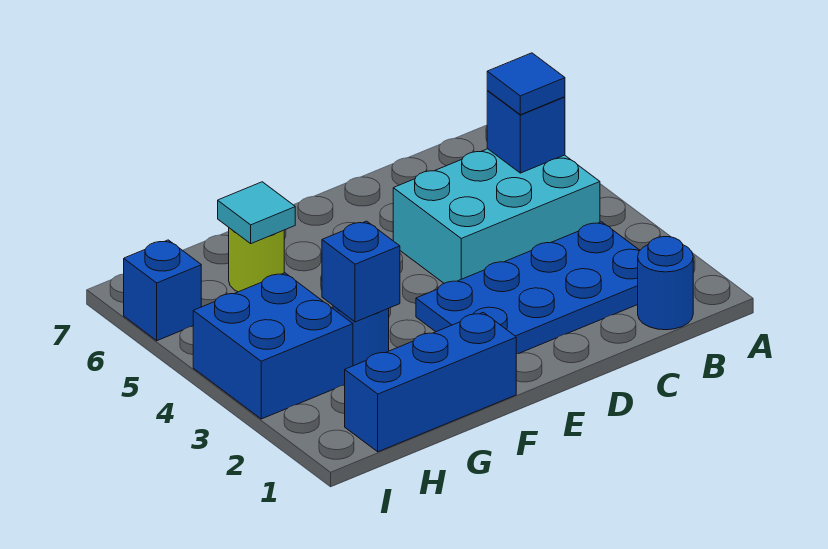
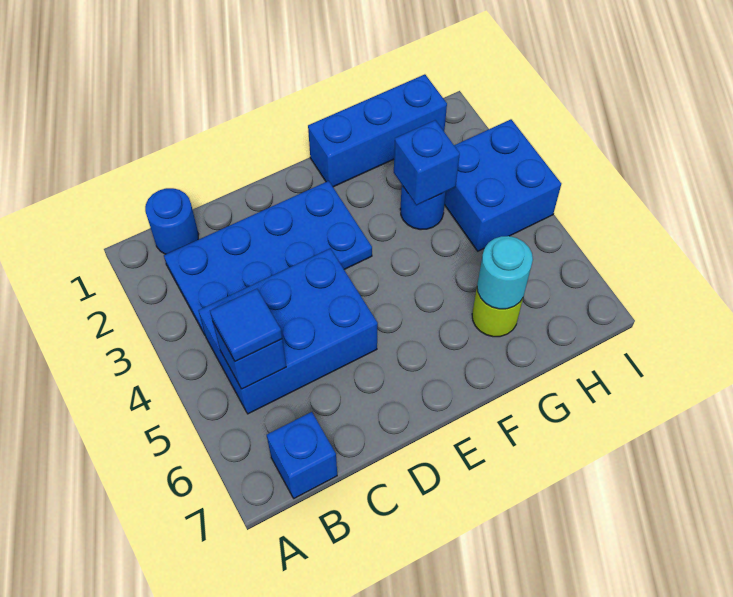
cyan brick B4:D5 level 1 -> blue brick B4:D5 level 1
cyan tile G6 level 2 -> cyan round brick G6 level 2
blue brick I6 level 1 -> blue brick B7 level 1

